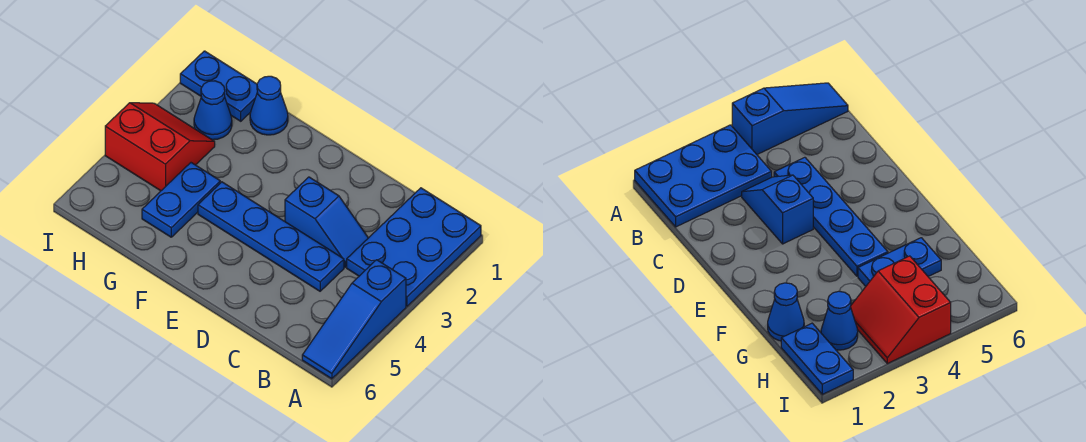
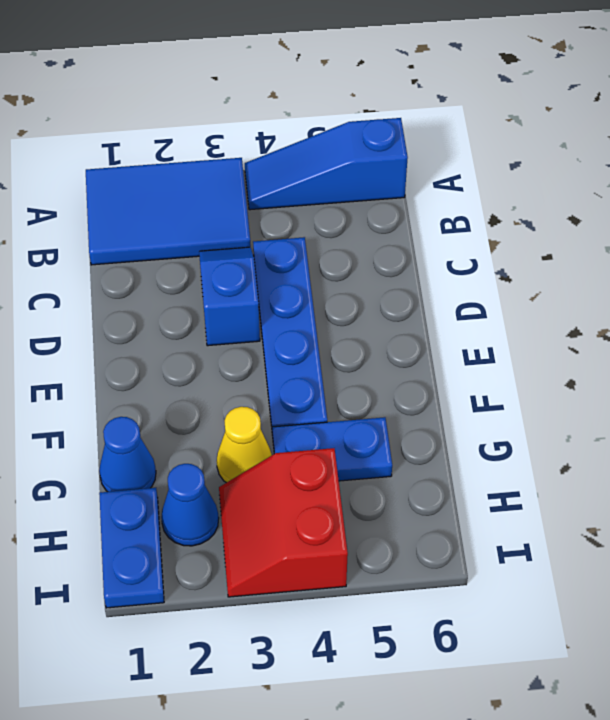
blue plate A1:B3 level 1 -> blue tile A1:B3 level 1
blue slope A4:A6 level 1 top 4 -> blue slope A4:A6 level 1 top 6
none -> yellow cone G3 level 1

